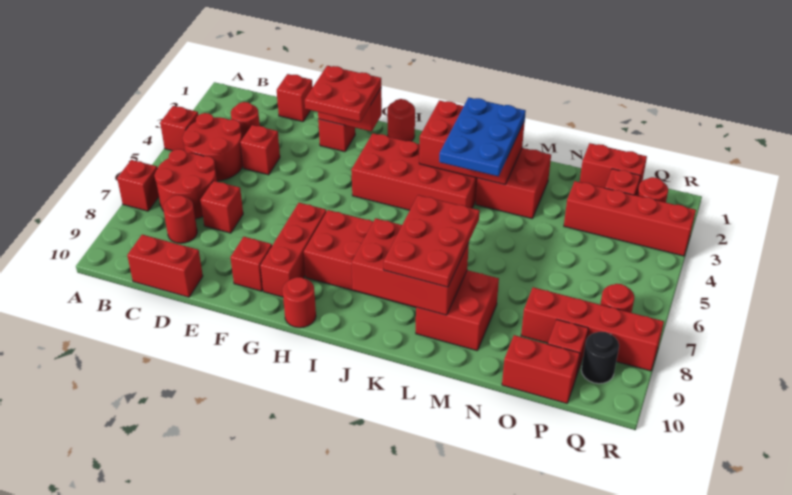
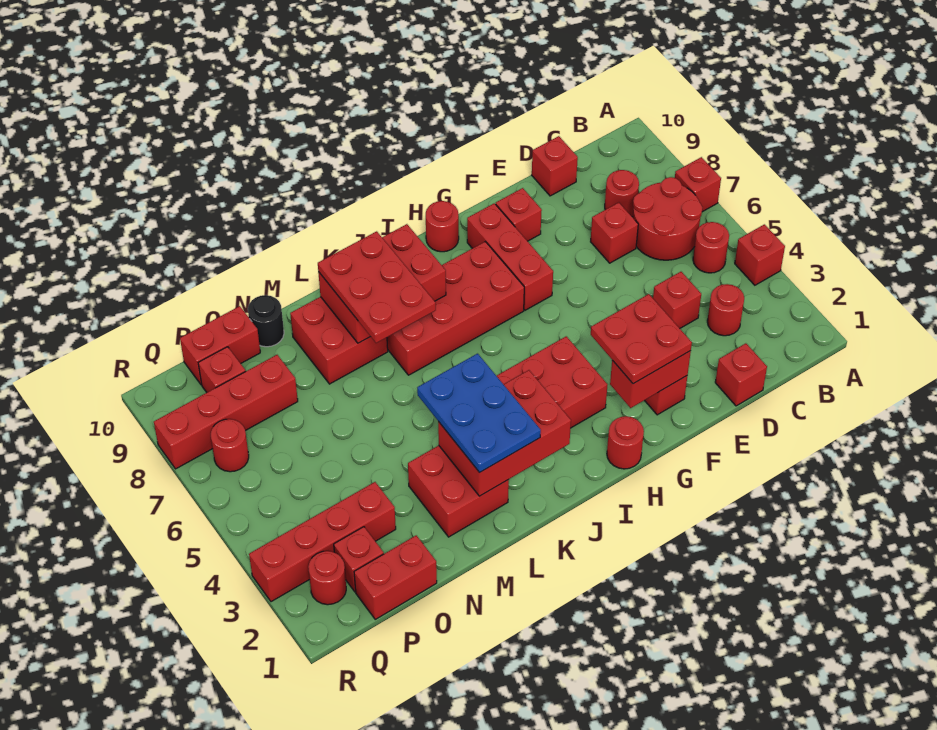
red round brick B4:C5 level 1 -> red round brick B5 level 1
red brick C10:D10 level 1 -> red brick D10 level 1
black round brick Q9 level 1 -> black round brick N10 level 1

